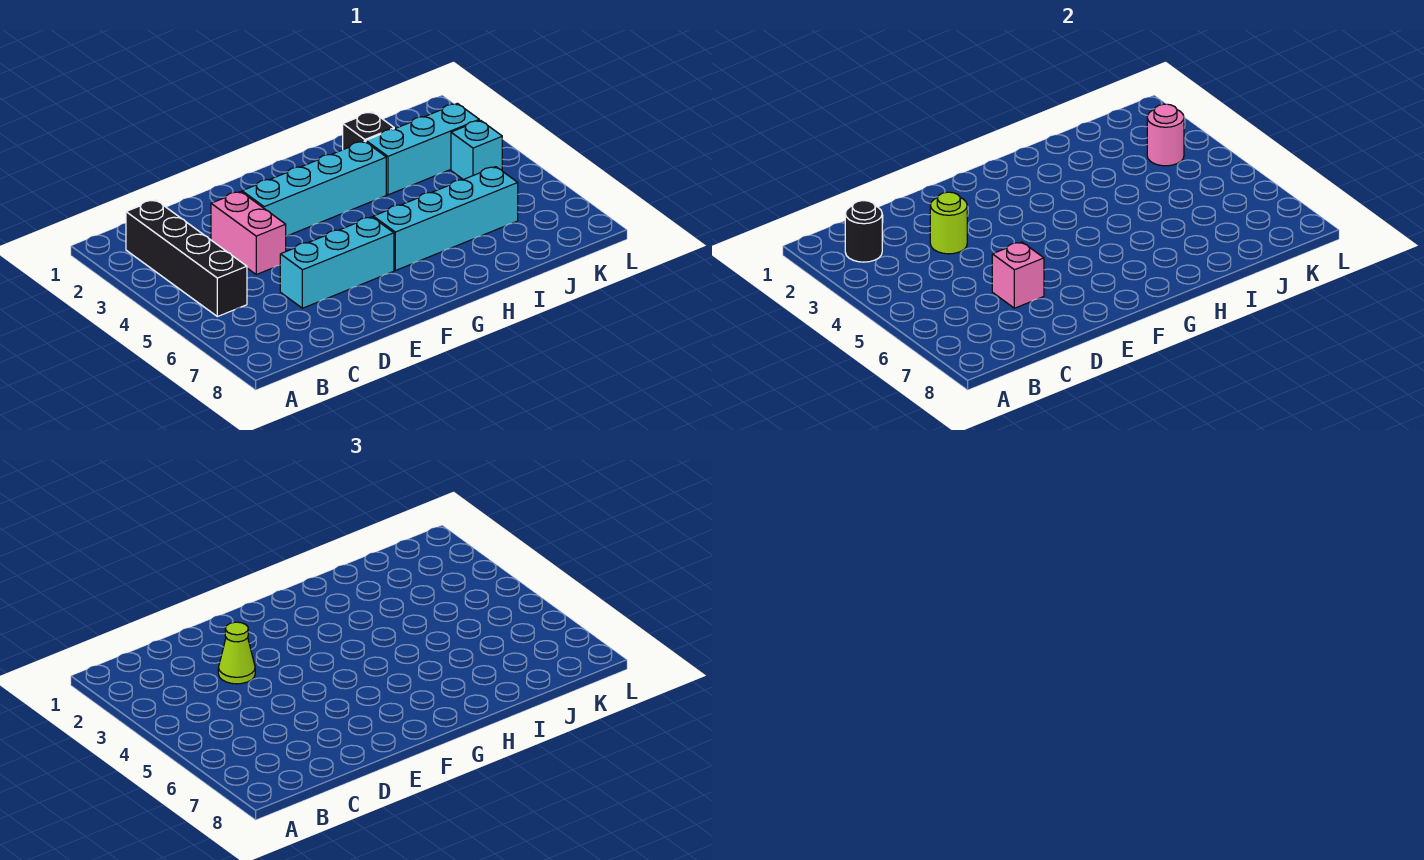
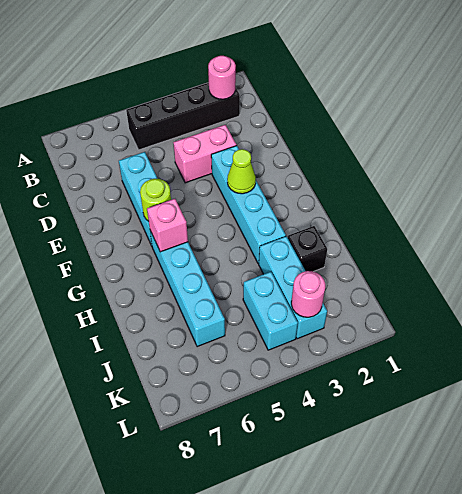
black round brick B2 level 2 -> pink round brick B2 level 2
lime round brick D3 level 2 -> lime round brick F6 level 2
lime cone D3 level 3 -> lime cone F3 level 2
pink brick D6 level 2 -> pink brick G6 level 2
cyan brick K4 level 1 -> cyan brick J4:K4 level 1

